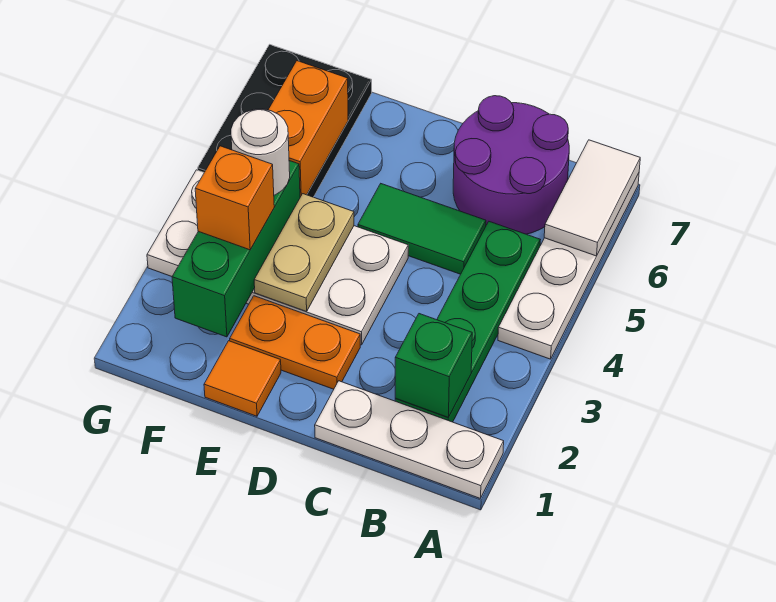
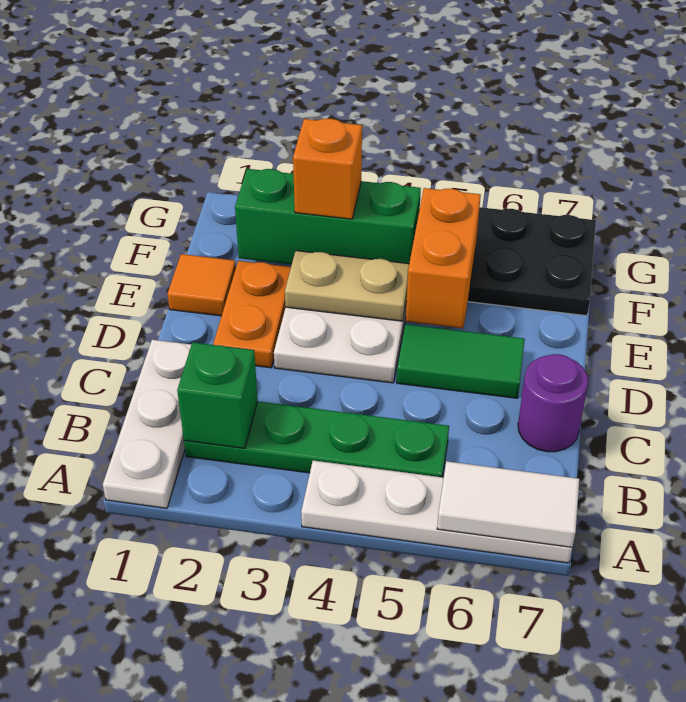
purple round brick B6:C7 level 1 -> purple round brick C7 level 1
green tile C5:D5 level 1 -> green tile D5:D6 level 1
white round brick F4 level 3 -> none
orange brick F5:F6 level 2 -> orange brick E5:F5 level 2

